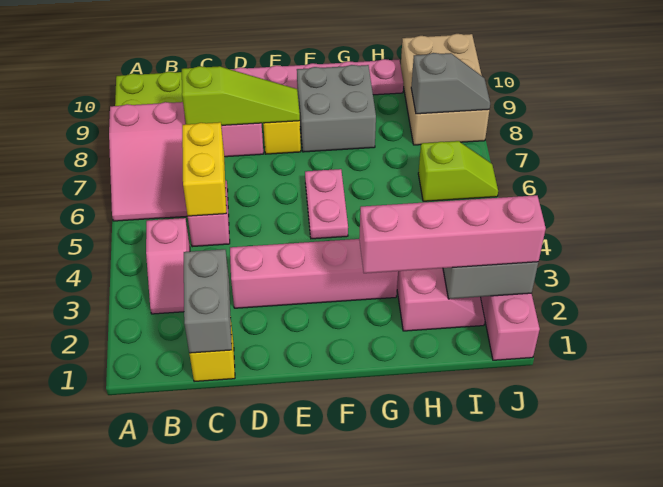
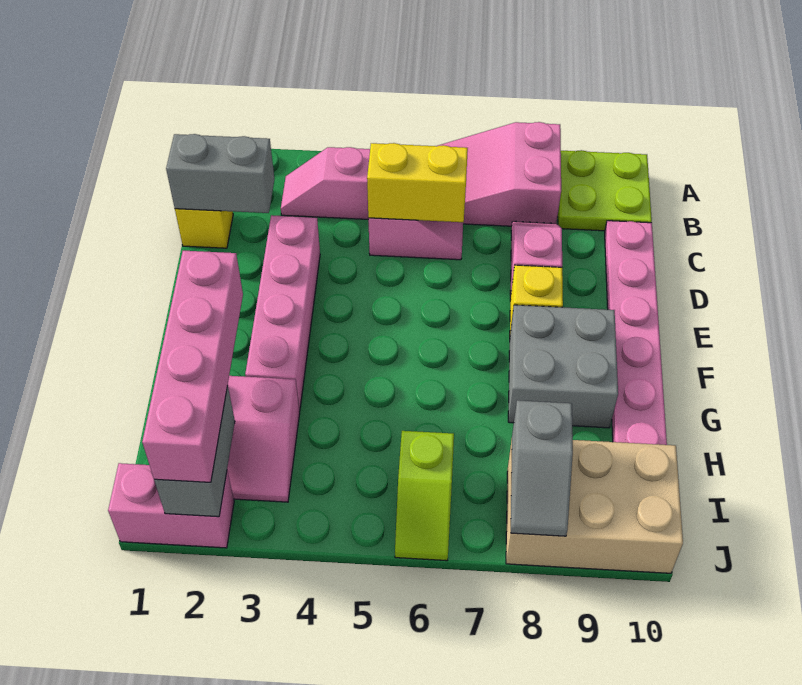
lime slope C8:E8 level 2 top C -> none
pink plate F5:F6 level 1 -> none

